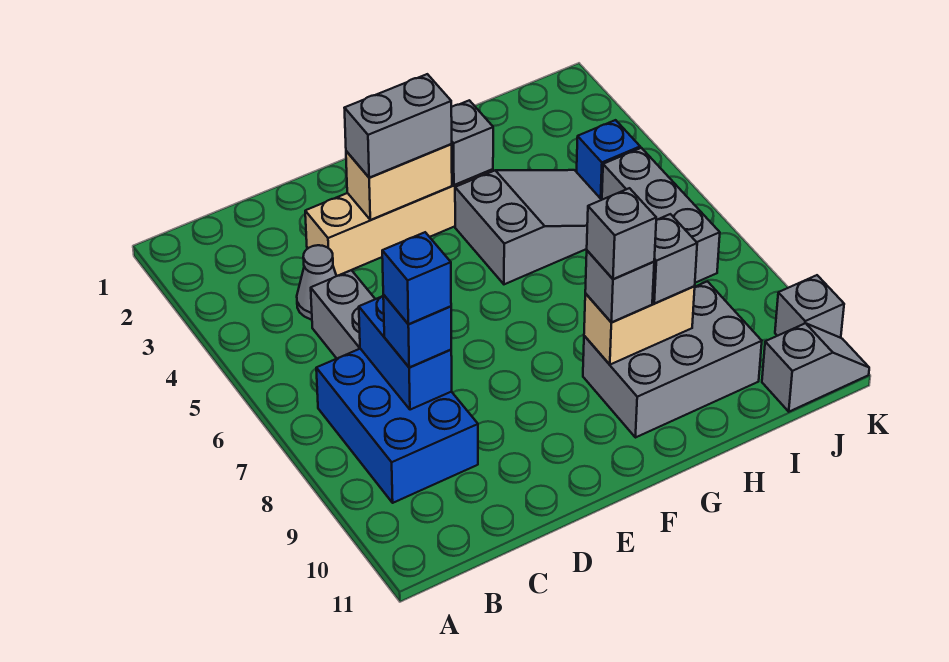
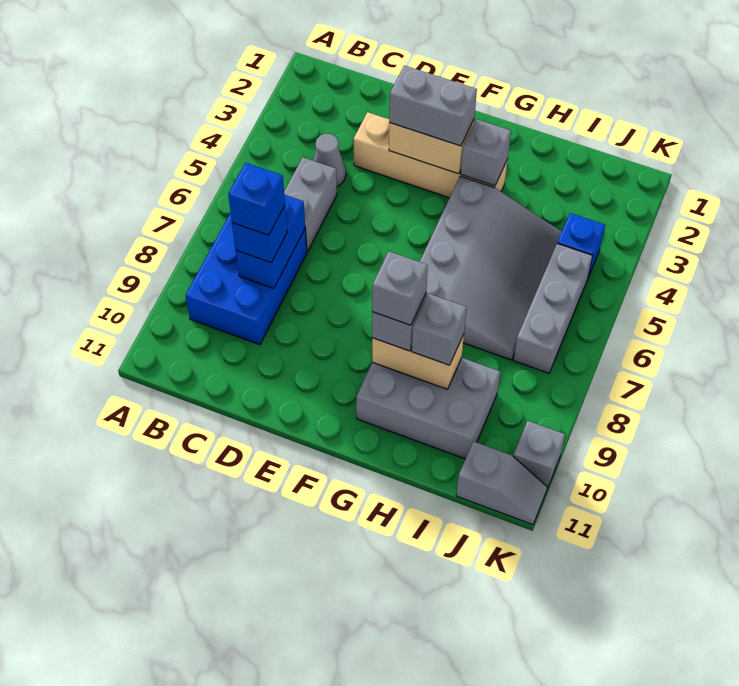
grey slope G4:I5 level 1 top G -> grey slope G4:I7 level 1 top G

